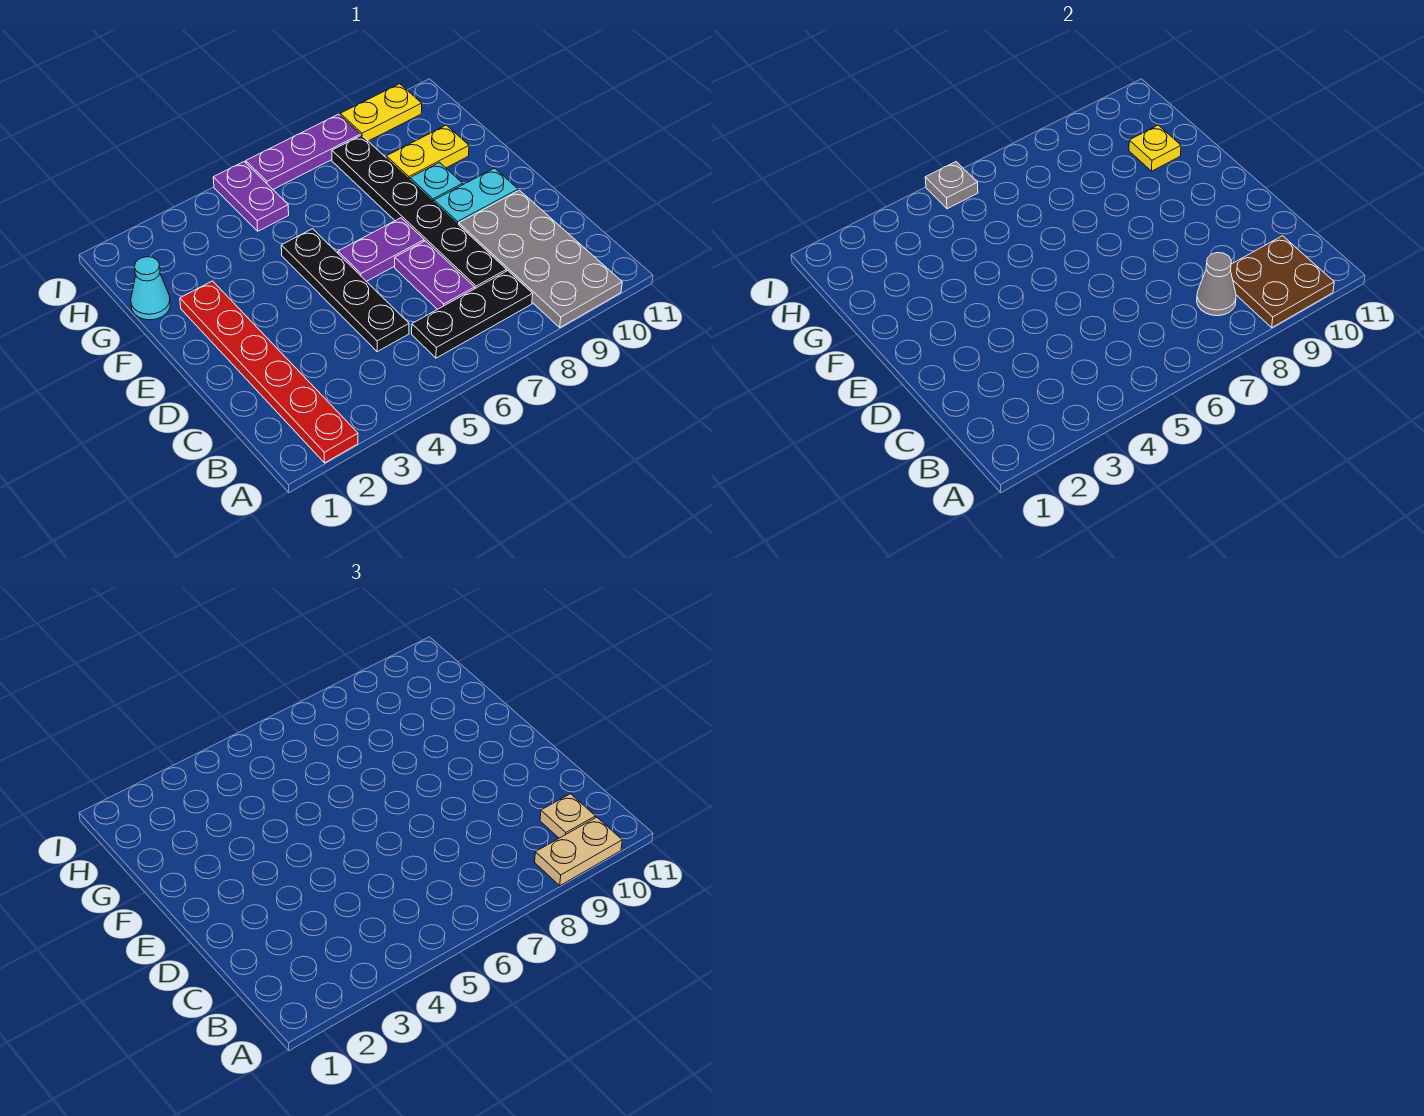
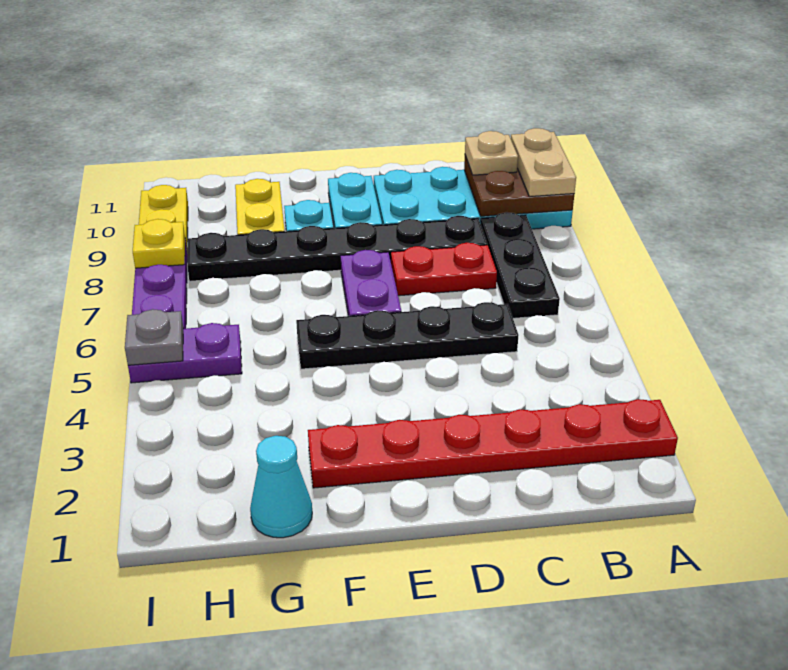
grey plate A9:D10 level 1 -> cyan plate A9:D10 level 1
grey cone B8 level 2 -> none
purple plate C7:D7 level 1 -> red plate C7:D7 level 1
yellow plate G10 level 2 -> yellow plate I8 level 2

